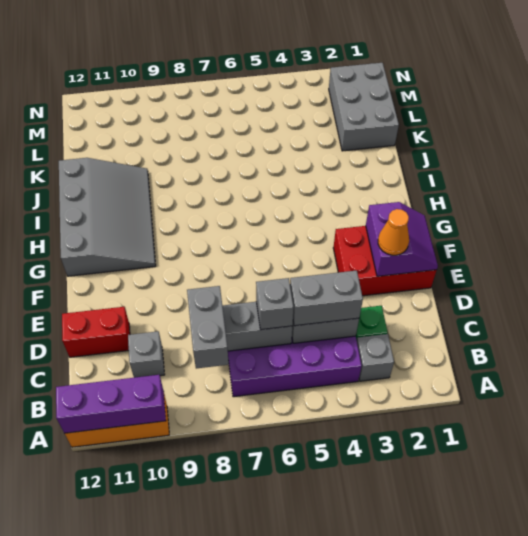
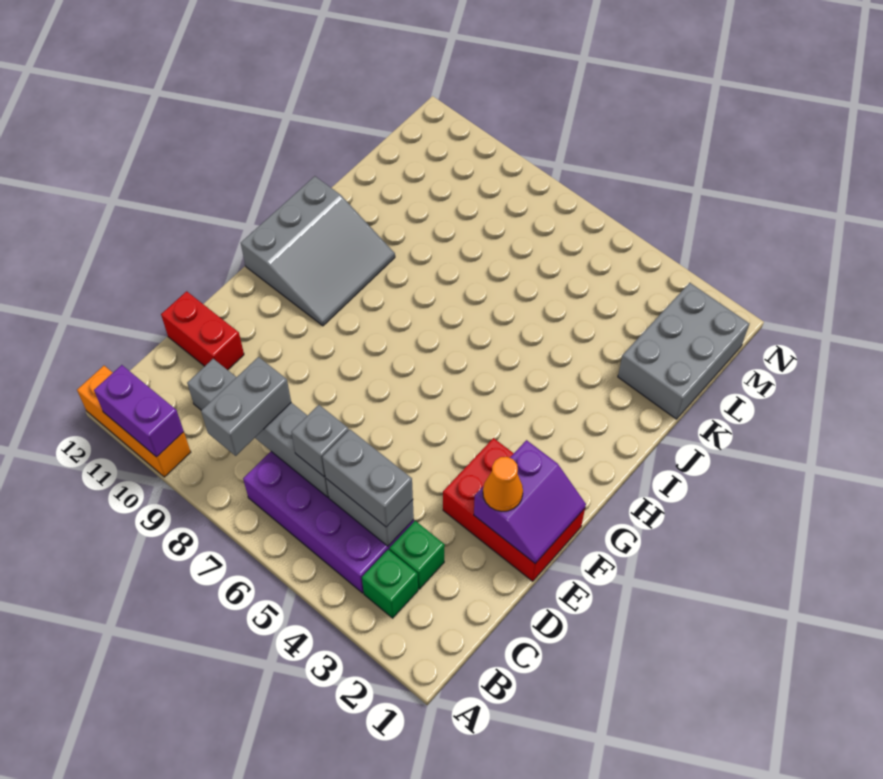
purple brick A10:A12 level 2 -> purple brick A10:A11 level 2
grey brick B3 level 1 -> green brick B3 level 1
grey slope G10:J12 level 1 top 12 -> grey slope G10:I12 level 1 top 12

